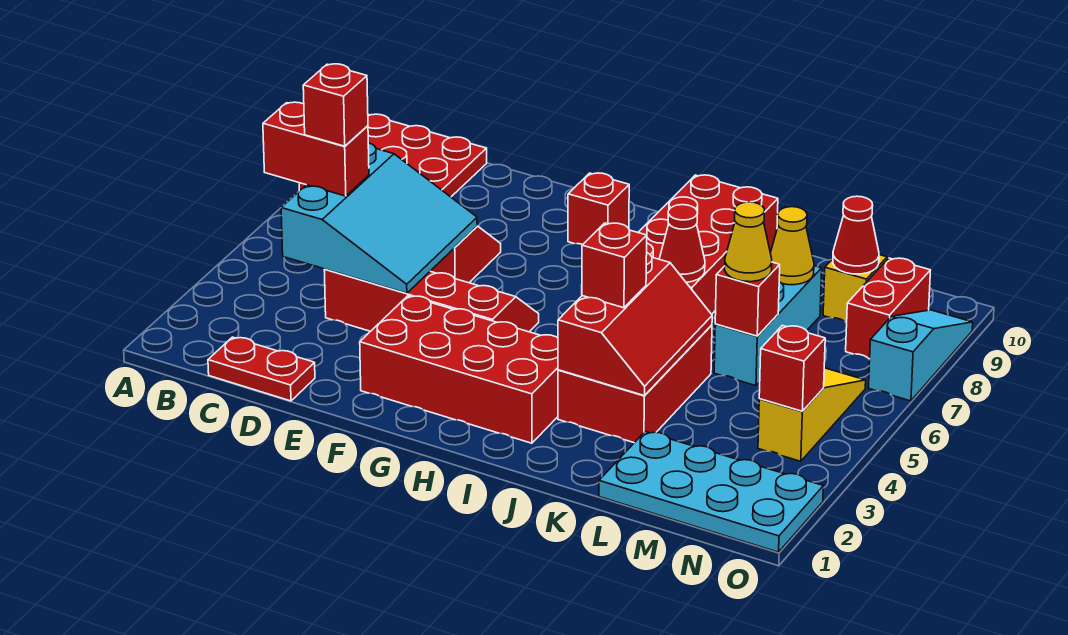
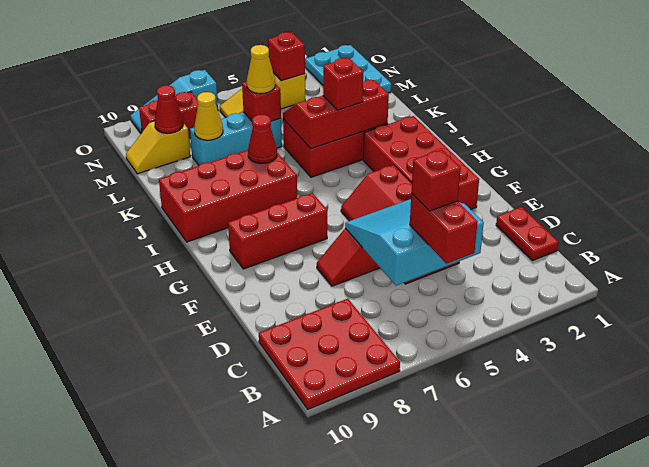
red brick G9 level 1 -> red brick G7:G9 level 1
cyan plate L1:O2 level 1 -> cyan plate M1:O2 level 1

